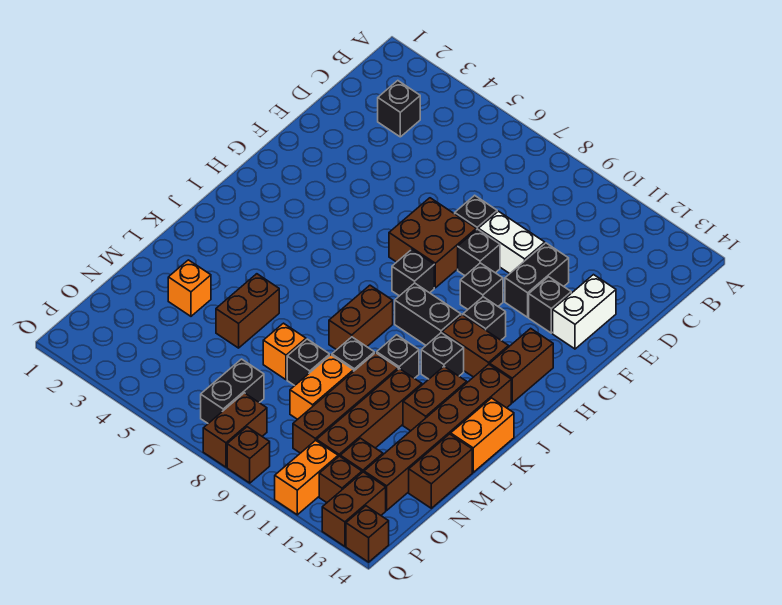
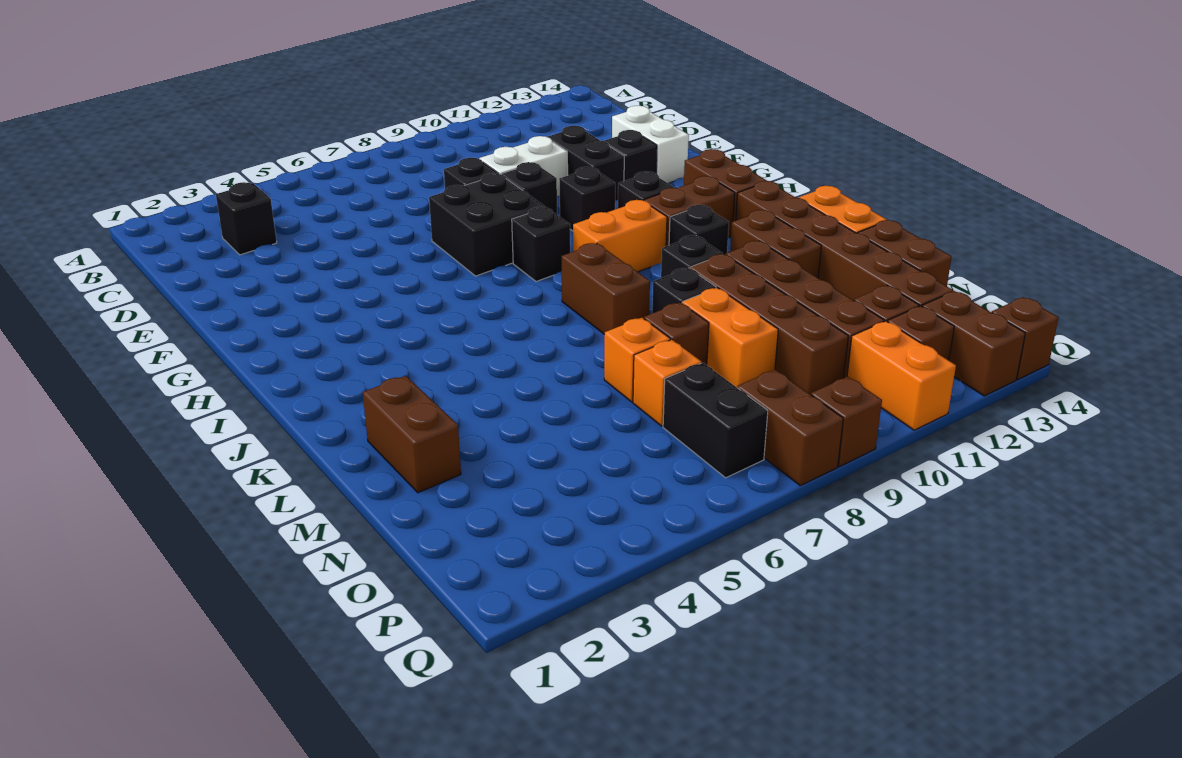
brown brick F7:G8 level 1 -> black brick F7:G8 level 1
black brick I9:I10 level 1 -> orange brick I9:I10 level 1
brown brick L5:M5 level 1 -> brown brick L2:M2 level 1
orange brick M3 level 1 -> orange brick N7 level 1
black brick M8 level 1 -> brown brick M8 level 1

